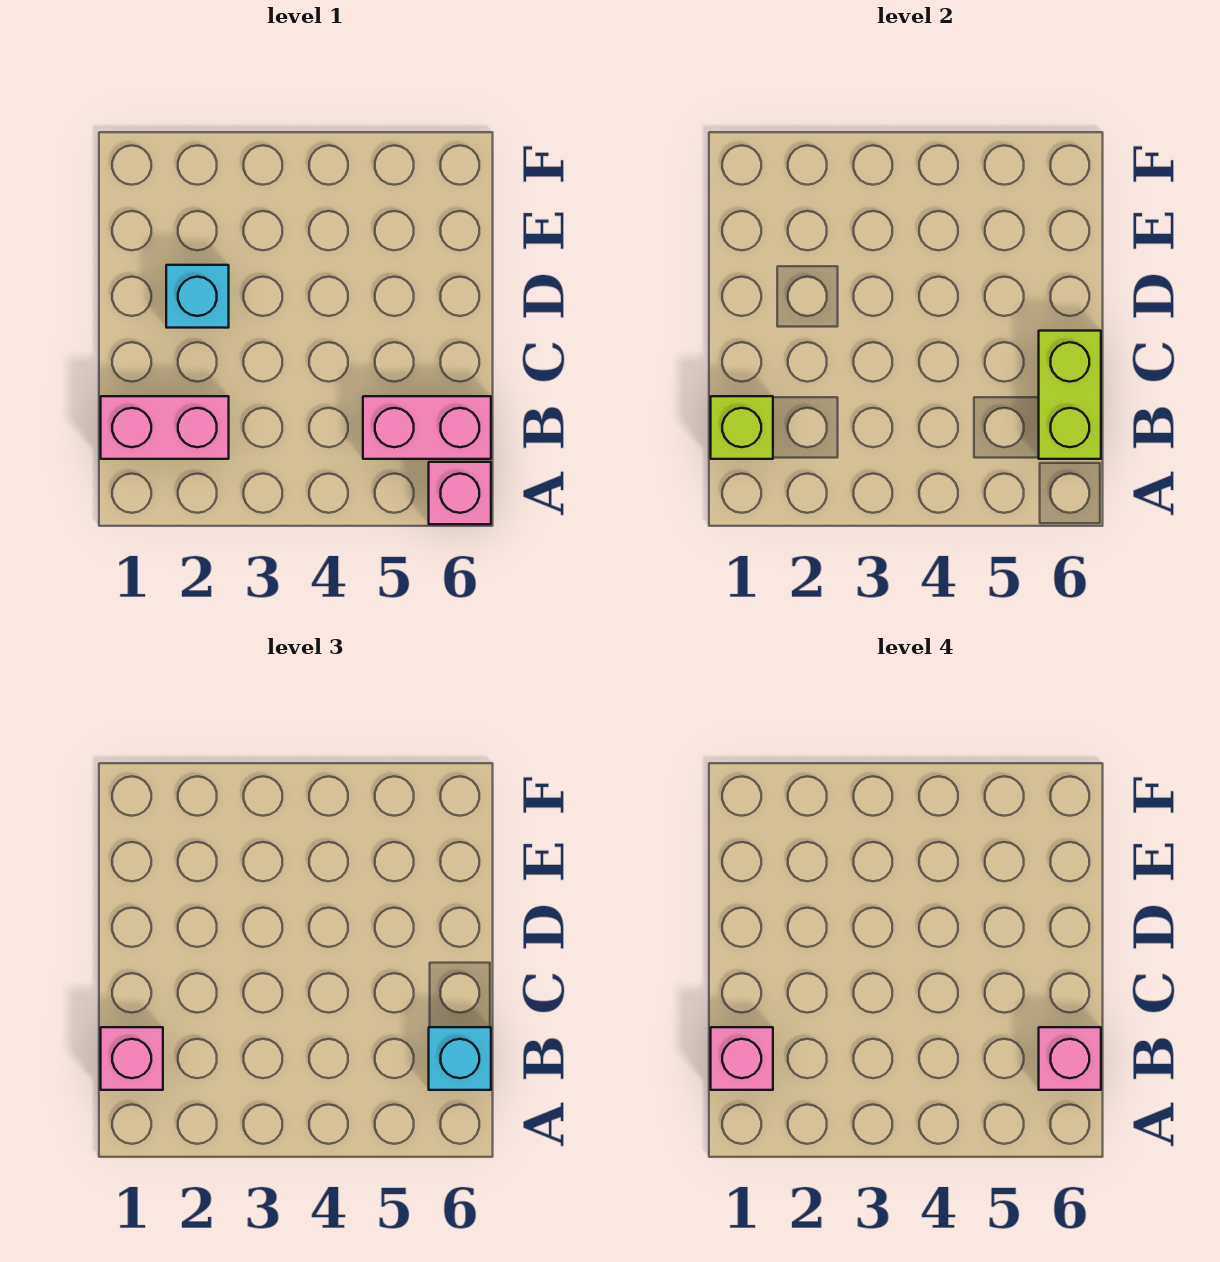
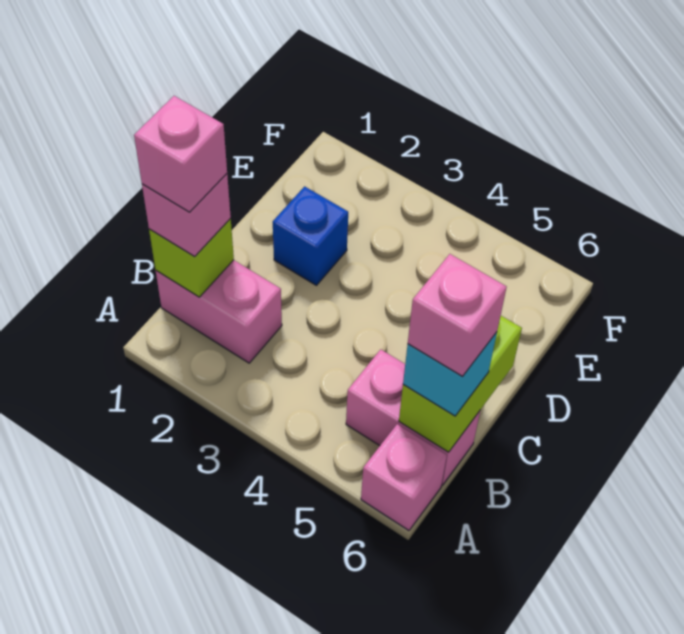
cyan brick D2 level 1 -> blue brick D2 level 1

